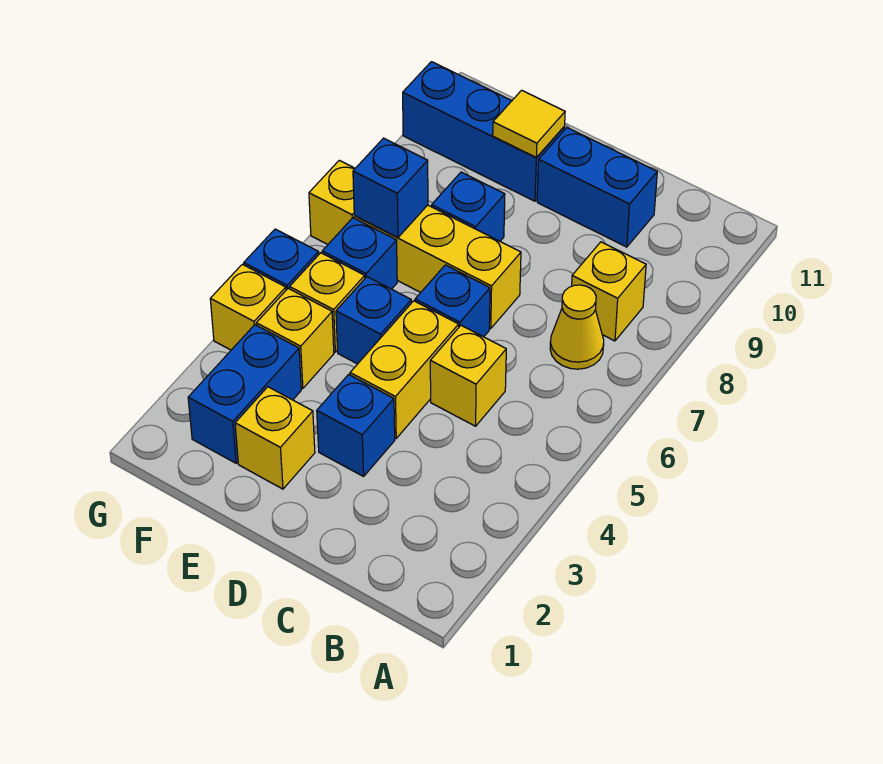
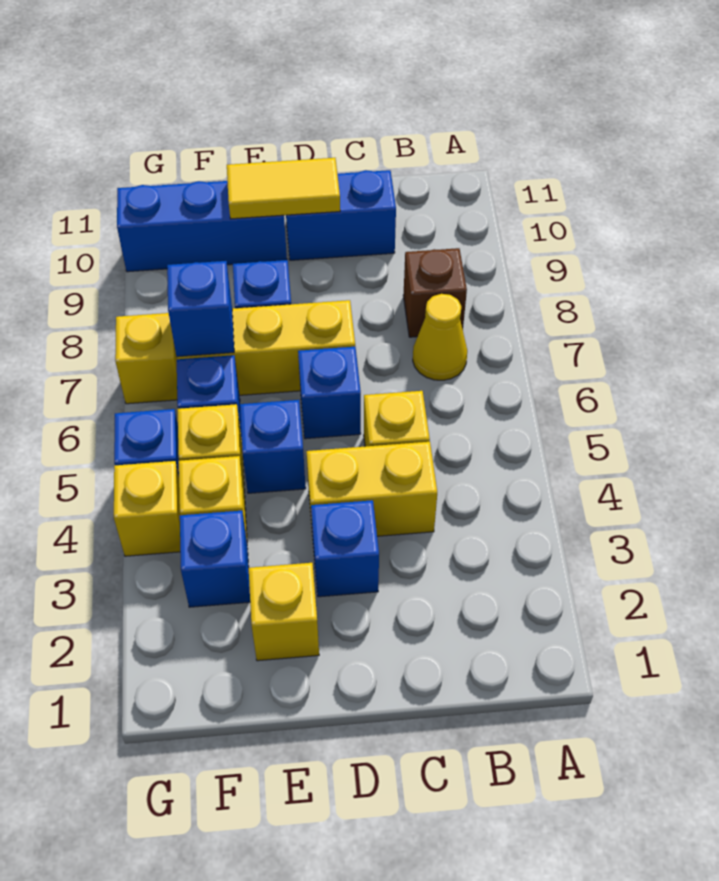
yellow brick B8 level 1 -> brown brick B8 level 1
yellow brick D4:D5 level 1 -> yellow brick C4:D4 level 1
yellow tile E10 level 2 -> yellow tile D10:E10 level 2
blue brick F2:F3 level 1 -> blue brick F3 level 1

